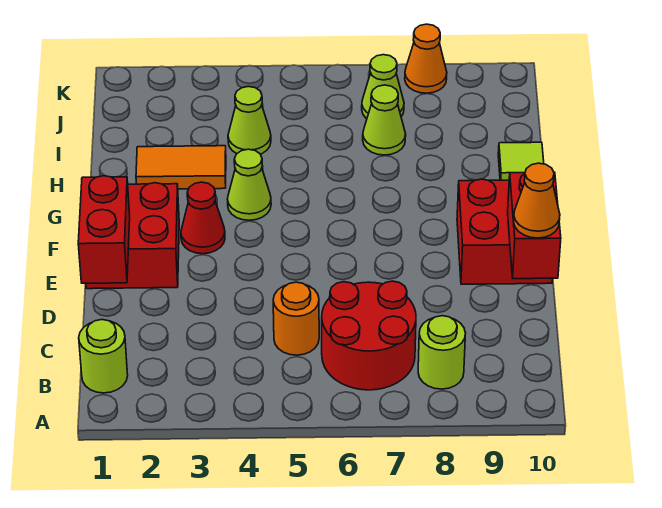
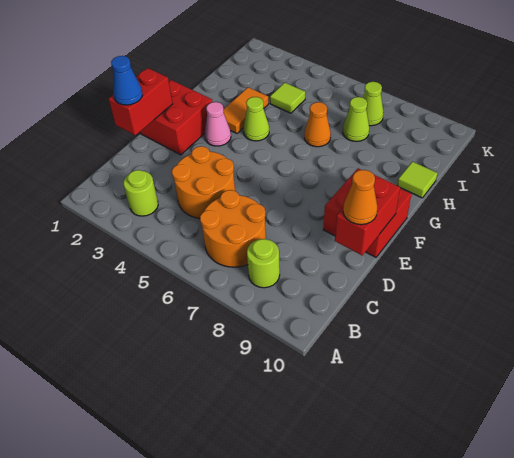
lime round brick B1 level 1 -> lime round brick B3 level 1
red round brick B6:C7 level 1 -> orange round brick B6:C7 level 1
orange round brick C5 level 1 -> orange round brick C4:D5 level 1
none -> blue cone D1 level 3
red cone F3 level 1 -> pink cone F3 level 1
orange tile H2:H3 level 1 -> orange tile G3:H3 level 1
lime cone I4 level 1 -> lime tile I4 level 1
orange cone K8 level 1 -> orange cone H6 level 1

